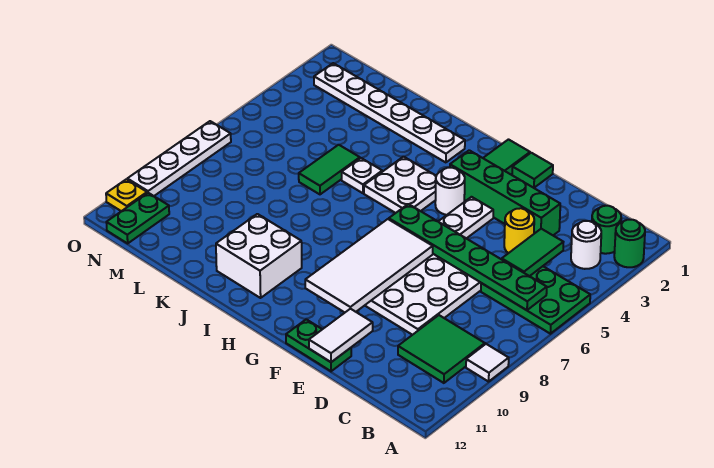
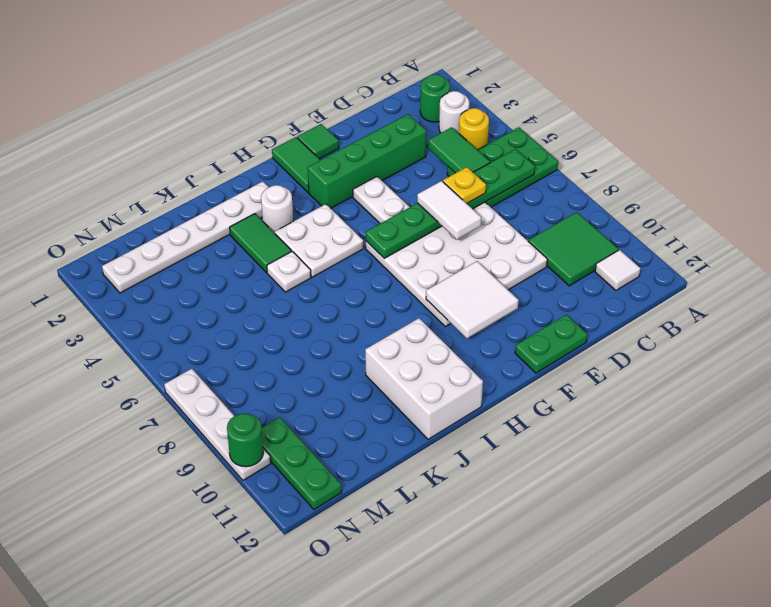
green round brick A2 level 1 -> green round brick O10 level 2
white tile A9 level 1 -> white tile B11 level 1
yellow round brick D4 level 1 -> yellow round brick B4 level 1
white tile E11:E12 level 2 -> white tile E6:E7 level 3
white tile F7:G10 level 2 -> white tile F9:G10 level 2
white round brick G4 level 1 -> white round brick I3 level 1
white brick I10:J11 level 1 -> white brick I10:J12 level 1
green tile K5:K6 level 1 -> green tile J3:J4 level 1
green plate N11:N12 level 1 -> green plate N10:N12 level 1
yellow plate O11 level 1 -> yellow plate D6 level 3

